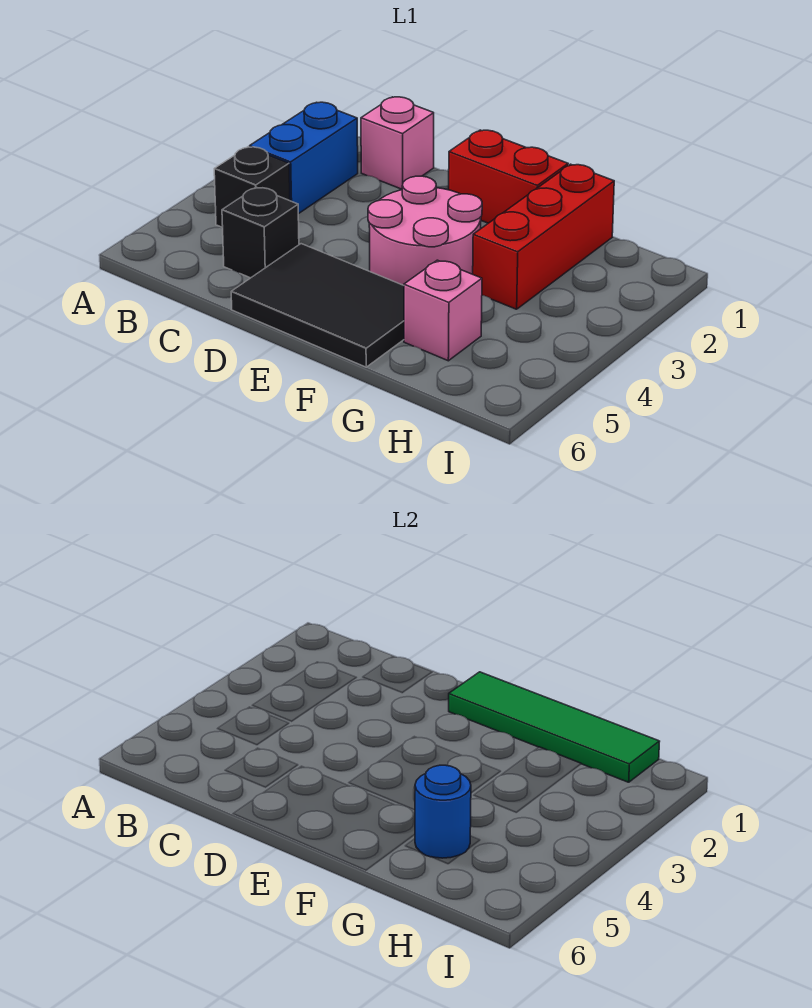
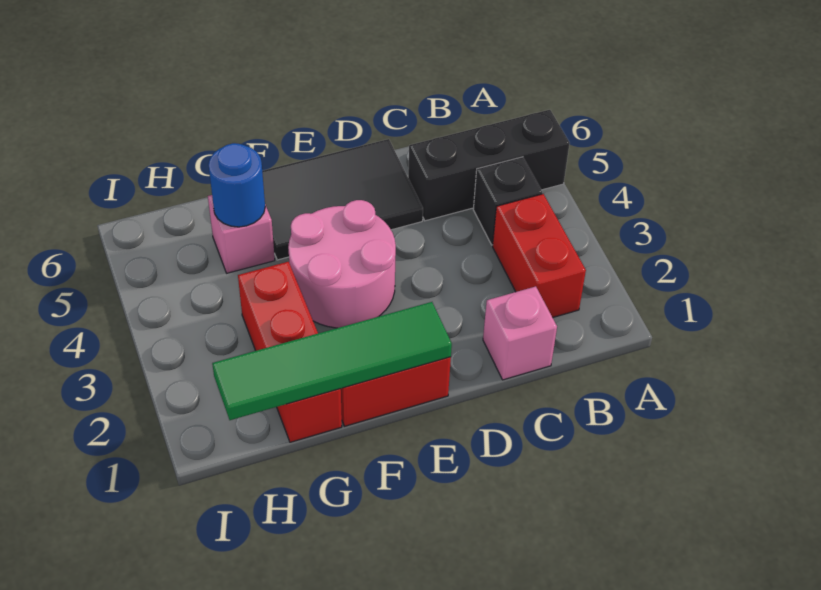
blue brick B2:B3 level 1 -> red brick B2:B3 level 1
black brick C5 level 1 -> black brick A5:C5 level 1

